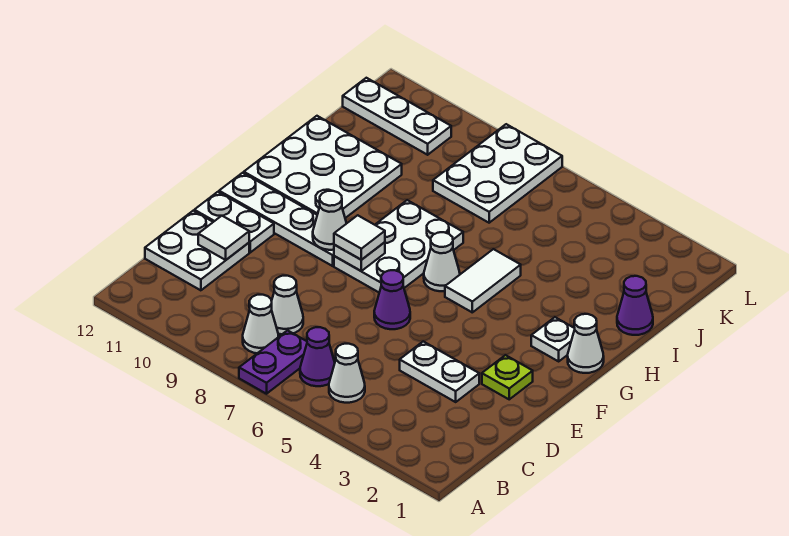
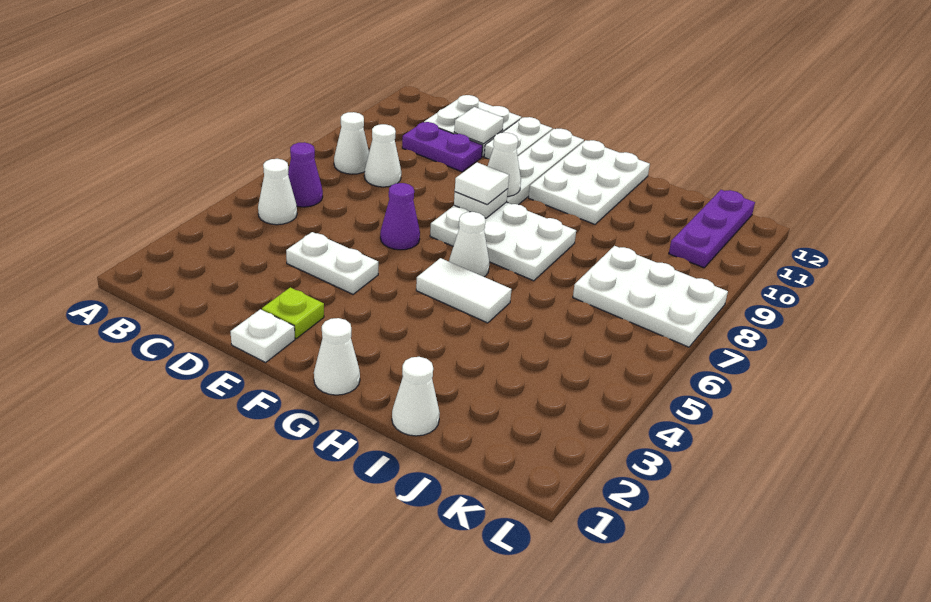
purple plate A7:B7 level 1 -> purple plate C10:D10 level 1
white plate D3:D4 level 1 -> white plate D4:E4 level 1
white plate G2 level 1 -> white plate E1 level 1
white plate G10:I12 level 1 -> white plate G10:H12 level 1
purple cone I1 level 1 -> white cone I1 level 1
white plate K10:K12 level 1 -> purple plate K10:K12 level 1

